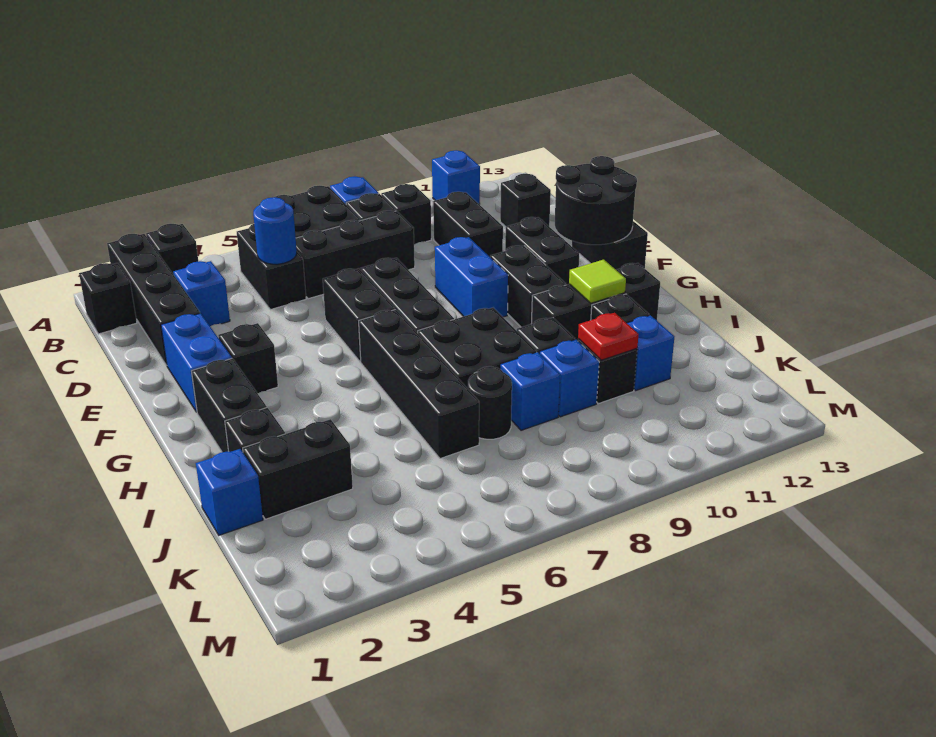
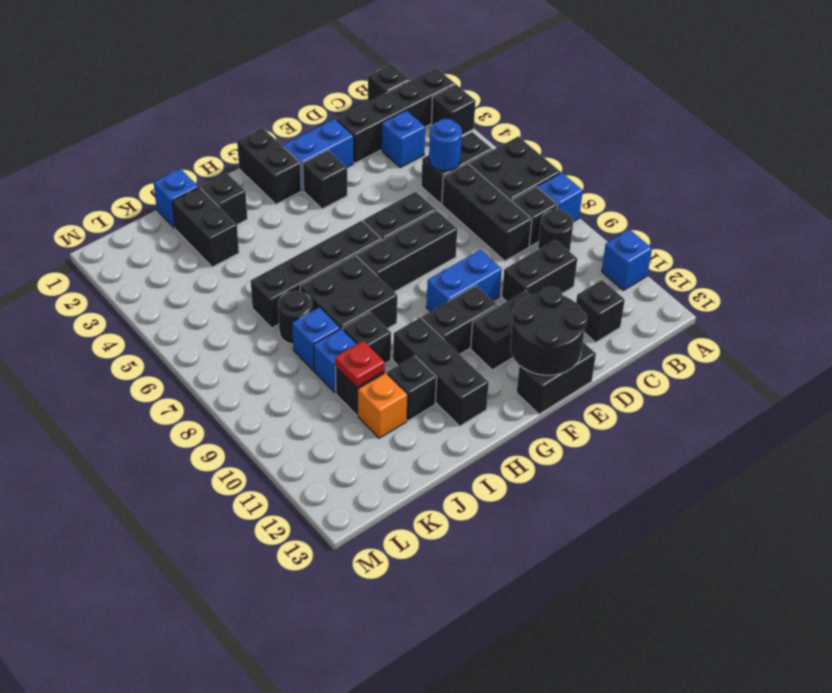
black brick B9 level 1 -> black round brick B9 level 1
black brick G2:H2 level 1 -> black brick G1:G2 level 1
lime tile H11 level 2 -> none
blue brick J11 level 1 -> orange brick J11 level 1

